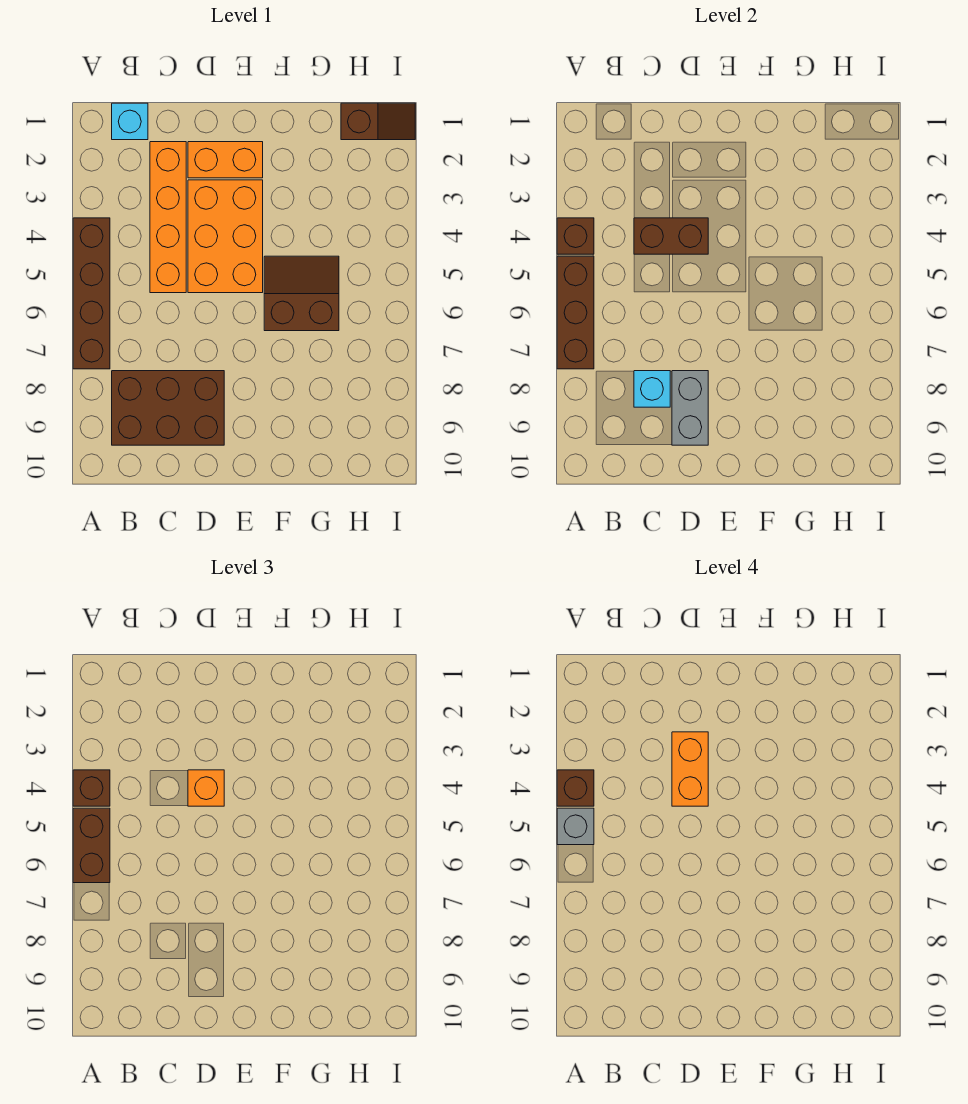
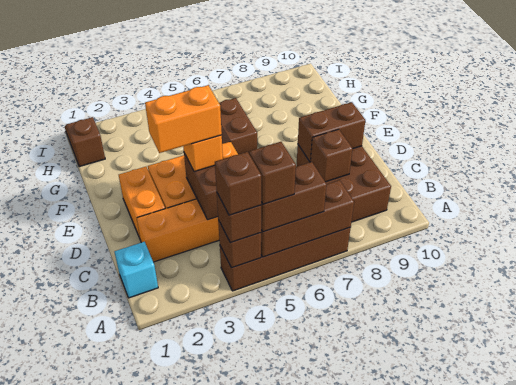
grey brick A5 level 4 -> brown brick A5 level 4
cyan brick C8 level 2 -> brown brick C8 level 2
grey brick D8:D9 level 2 -> brown brick D8:D9 level 2

